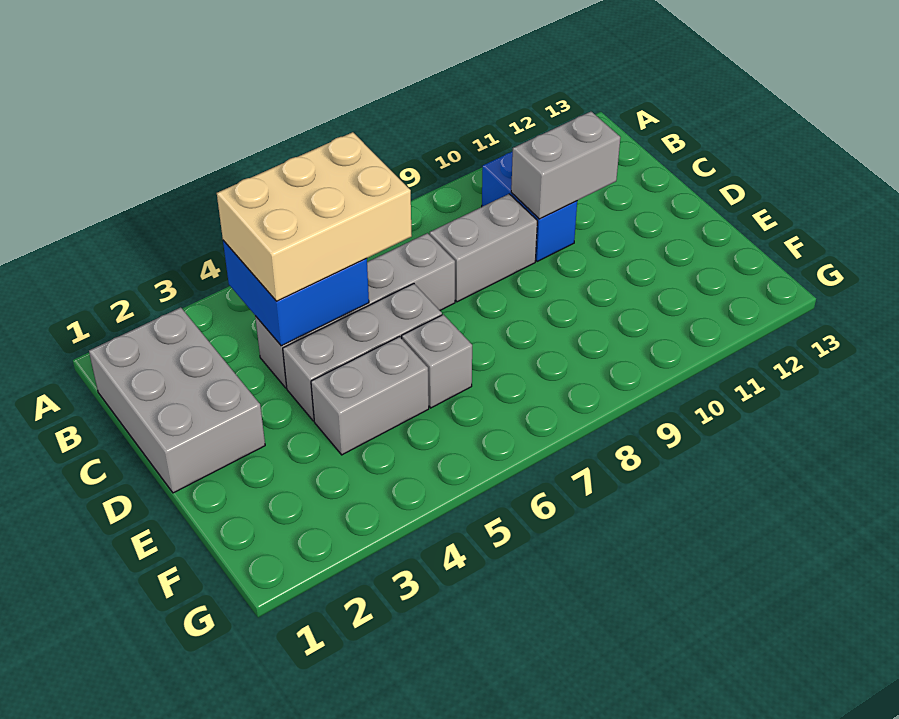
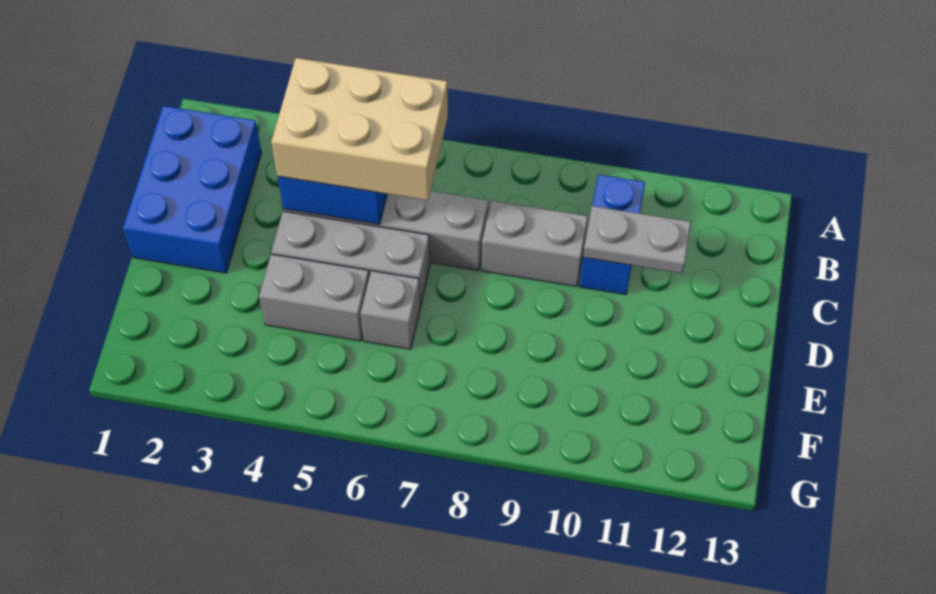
grey brick B1:D2 level 1 -> blue brick B1:D2 level 1
grey brick C10:C11 level 2 -> grey plate C10:C11 level 2

